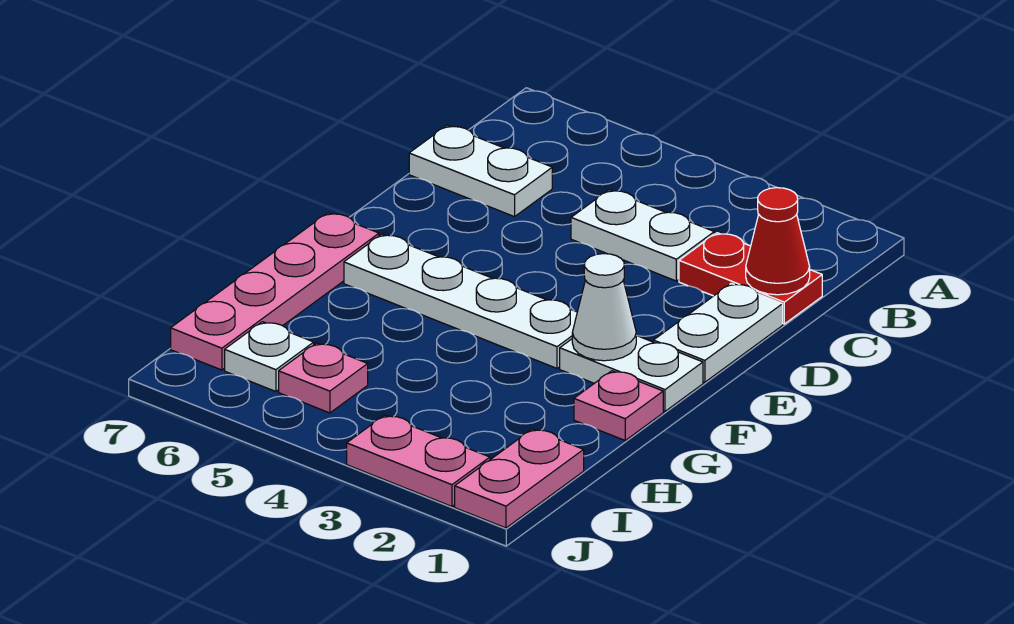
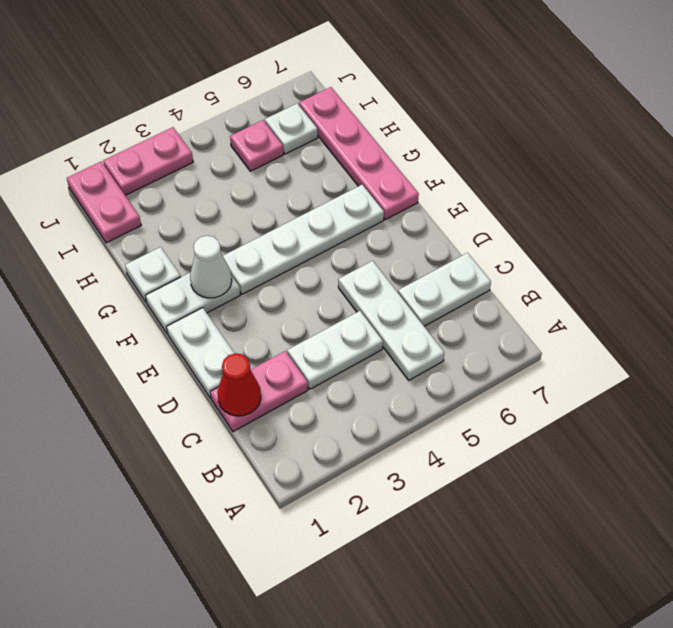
none -> white plate B5:D5 level 1
red plate C1:C2 level 1 -> pink plate C1:C2 level 1
pink plate G1 level 1 -> white plate G1 level 1

